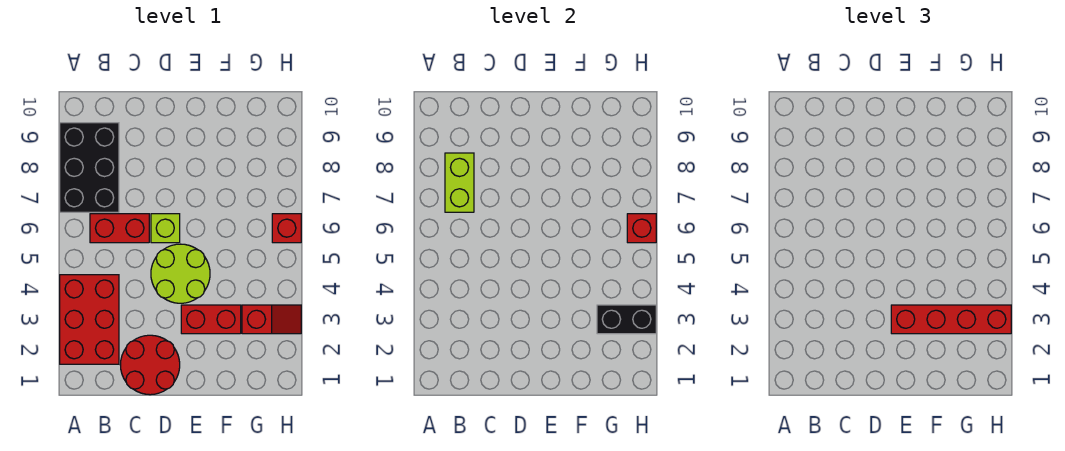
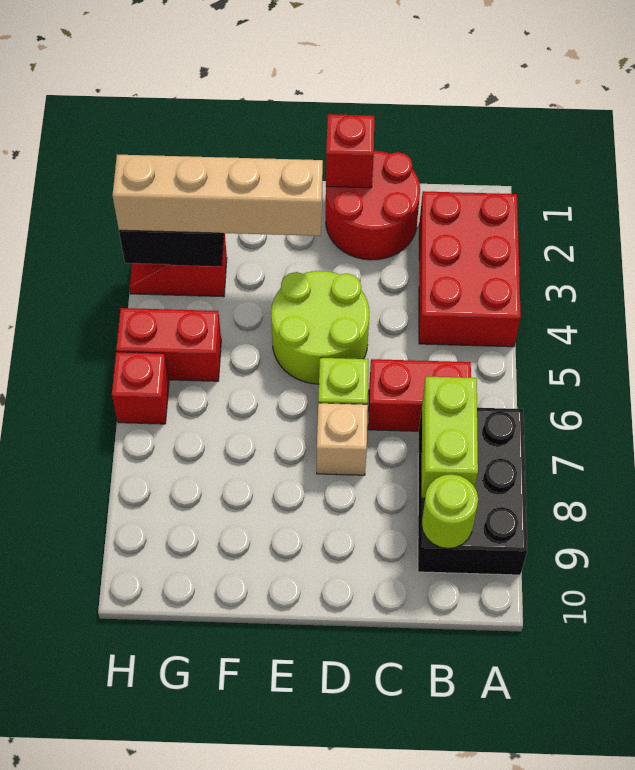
none -> lime round brick B9 level 2
none -> tan brick D7 level 1
red brick E3:F3 level 1 -> red brick G5:H5 level 1
red brick E3:H3 level 3 -> tan brick E3:H3 level 3
red brick H6 level 2 -> red brick D1 level 2

